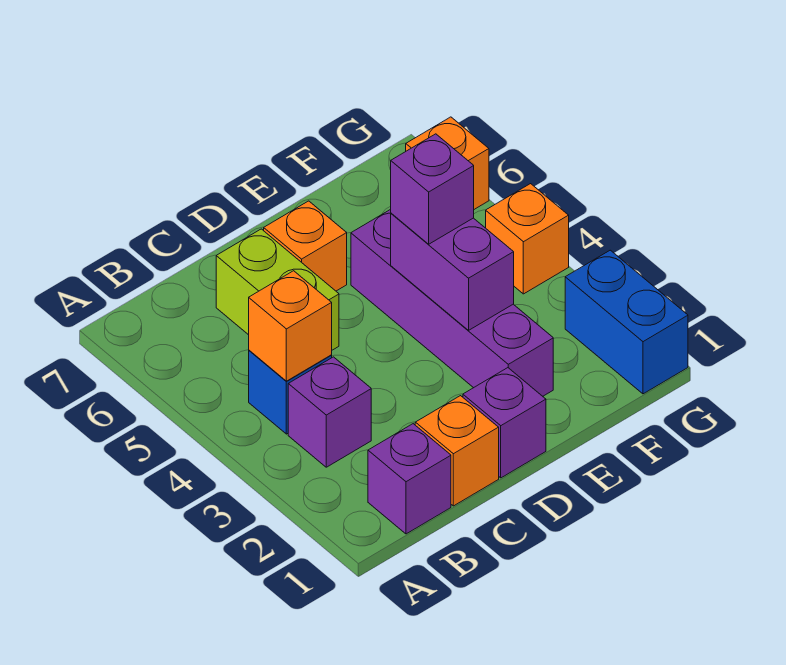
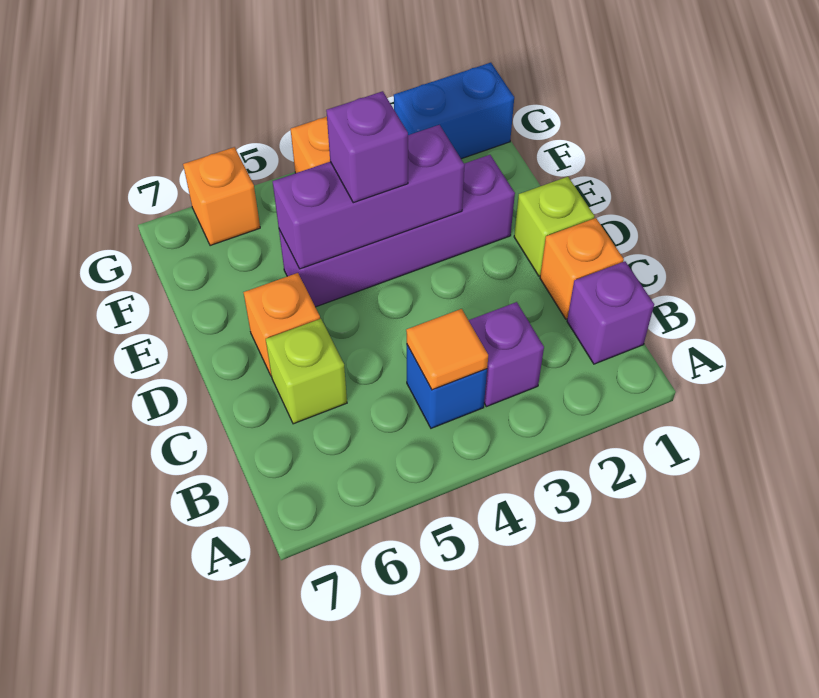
orange brick B4 level 2 -> orange tile B4 level 2
lime brick C5:C6 level 1 -> lime brick C6 level 1
purple brick D1 level 1 -> lime brick D1 level 1
purple brick E3:E4 level 2 -> purple brick E3:E5 level 2

